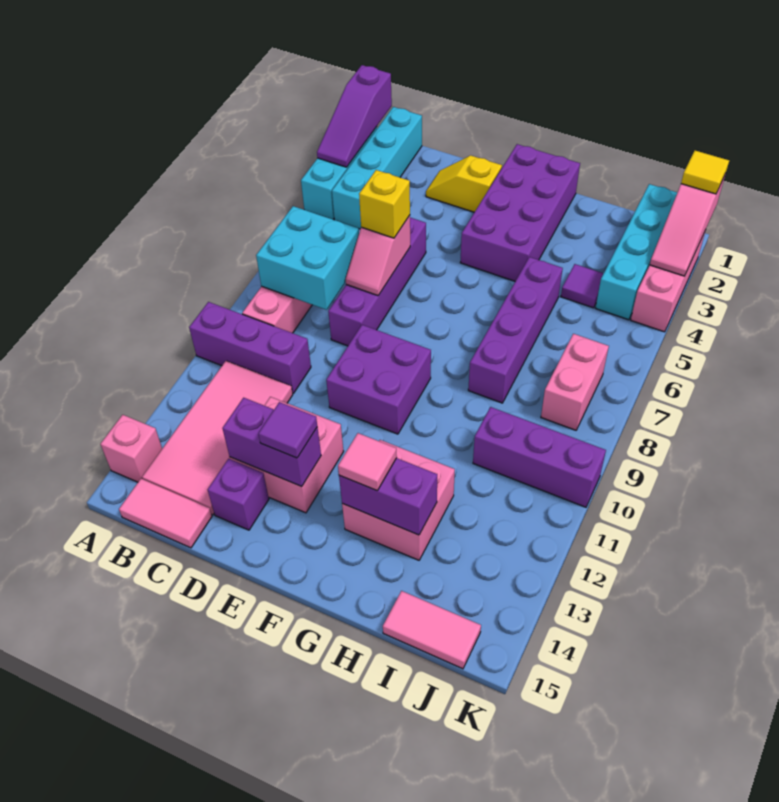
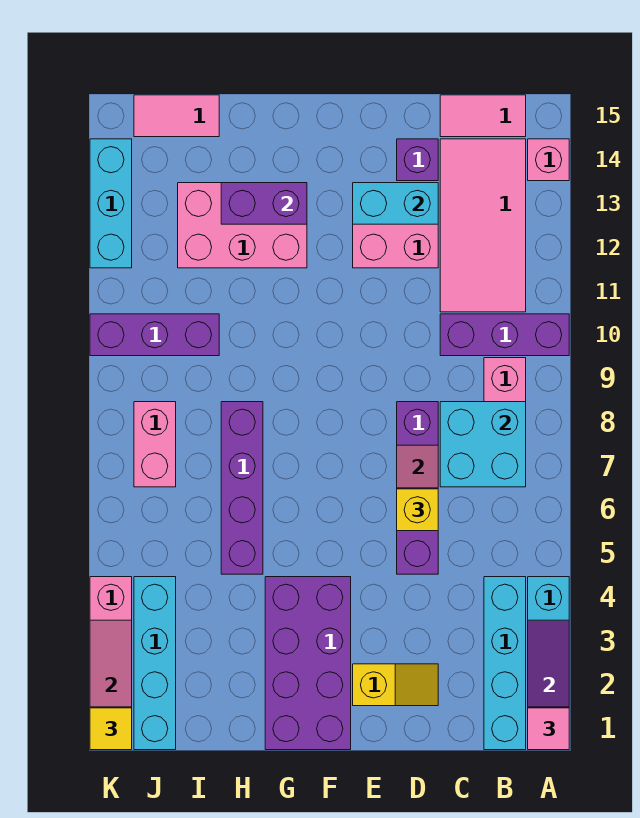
purple brick D13:E13 level 2 -> cyan brick D13:E13 level 2
purple brick E9:F10 level 1 -> none
purple tile E13 level 3 -> none
pink brick G12:H13 level 1 -> pink brick G12:I13 level 1
pink tile G13 level 3 -> pink tile A1 level 3
purple tile I4 level 1 -> none
none -> cyan brick K12:K14 level 1

